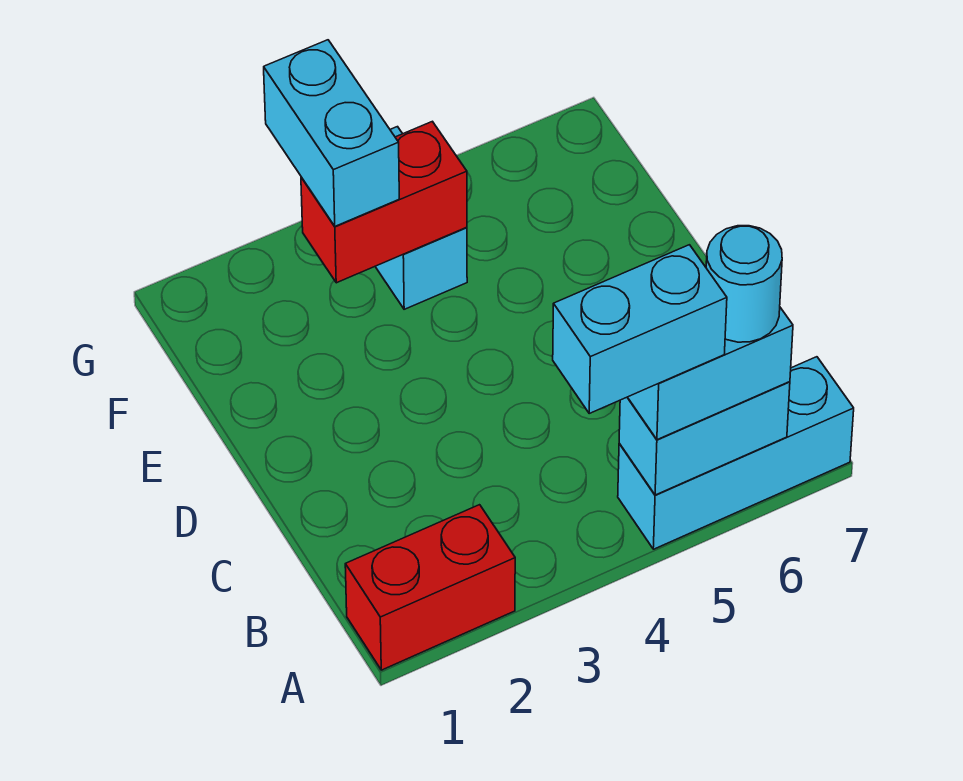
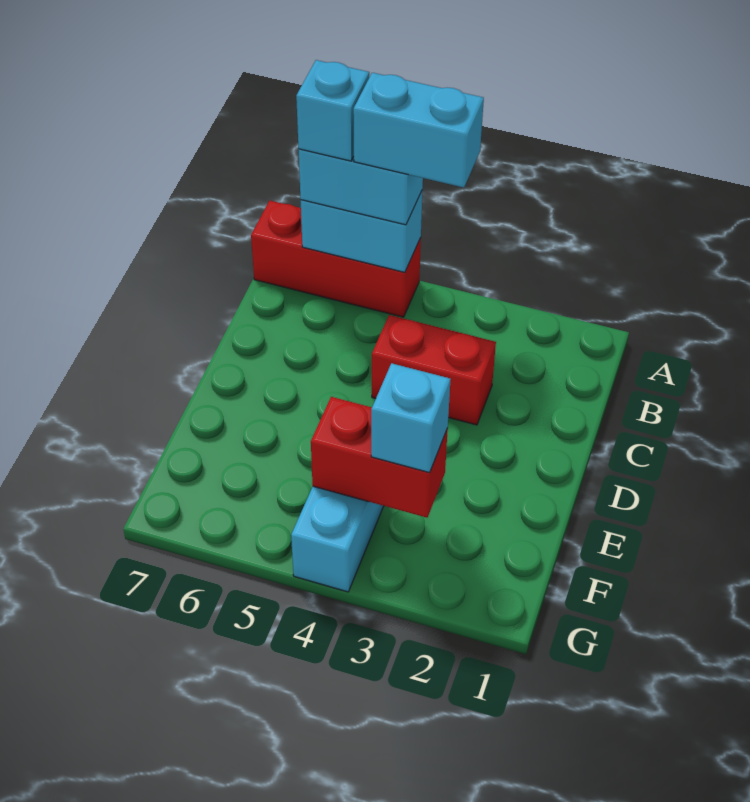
red brick A1:A2 level 1 -> red brick C3:C4 level 1
cyan brick A5:A7 level 1 -> red brick A5:A7 level 1
cyan round brick A6 level 4 -> cyan brick A6 level 4
cyan brick F3:G3 level 3 -> cyan brick F3 level 3

